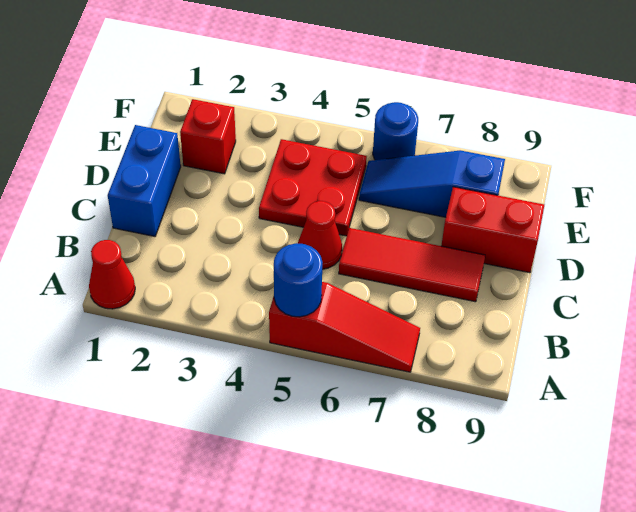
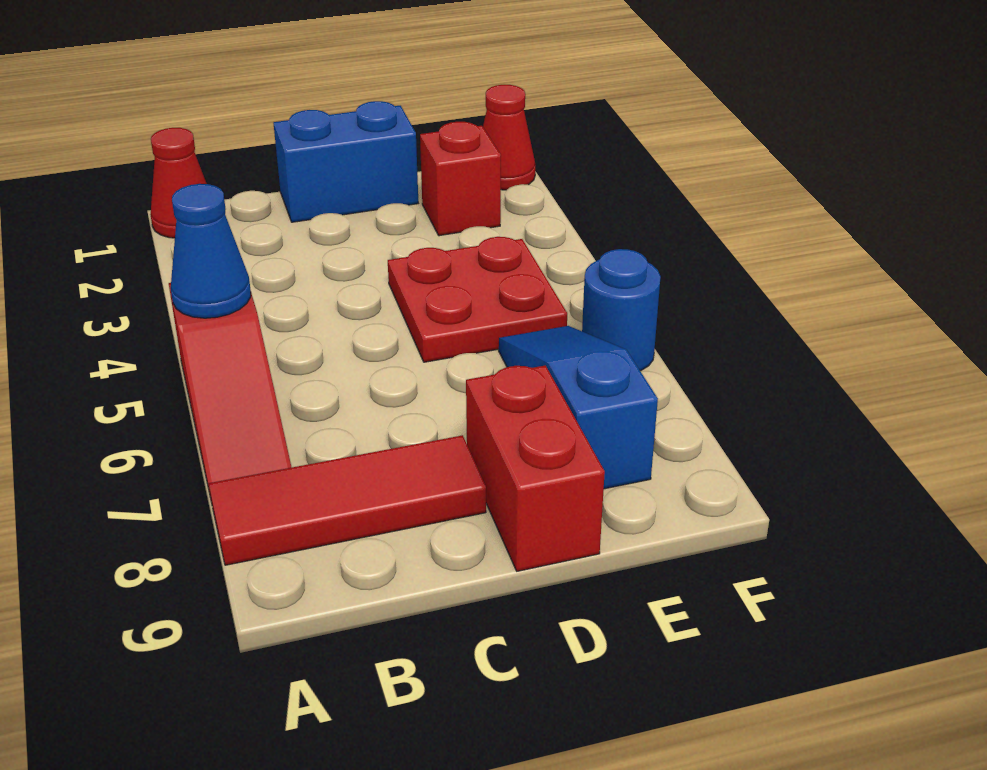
blue round brick A5 level 2 -> blue cone A5 level 2
red cone C5 level 1 -> red cone F1 level 1
red tile C6:C8 level 1 -> red tile A8:C8 level 1

